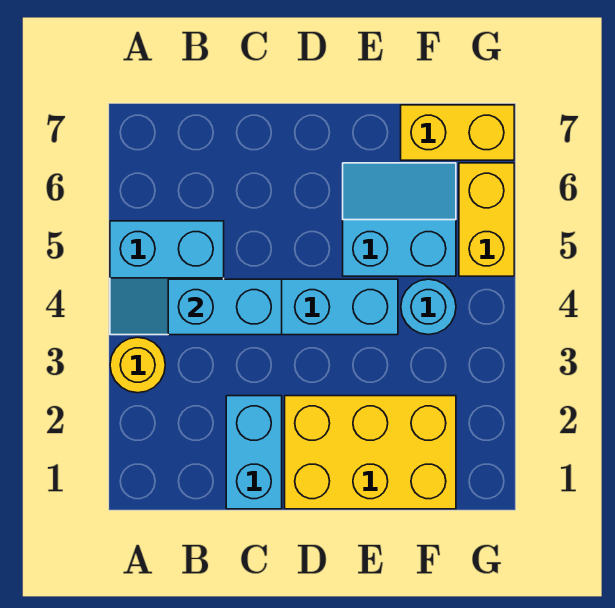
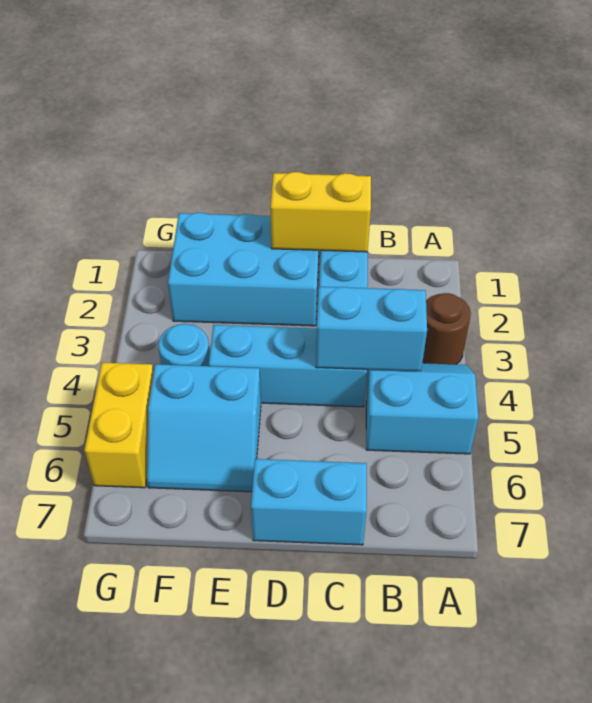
yellow round brick A3 level 1 -> brown round brick A3 level 1
none -> cyan brick C7:D7 level 1
yellow brick D1:F2 level 1 -> cyan brick D1:F2 level 1
yellow brick F7:G7 level 1 -> yellow brick C1:D1 level 2

